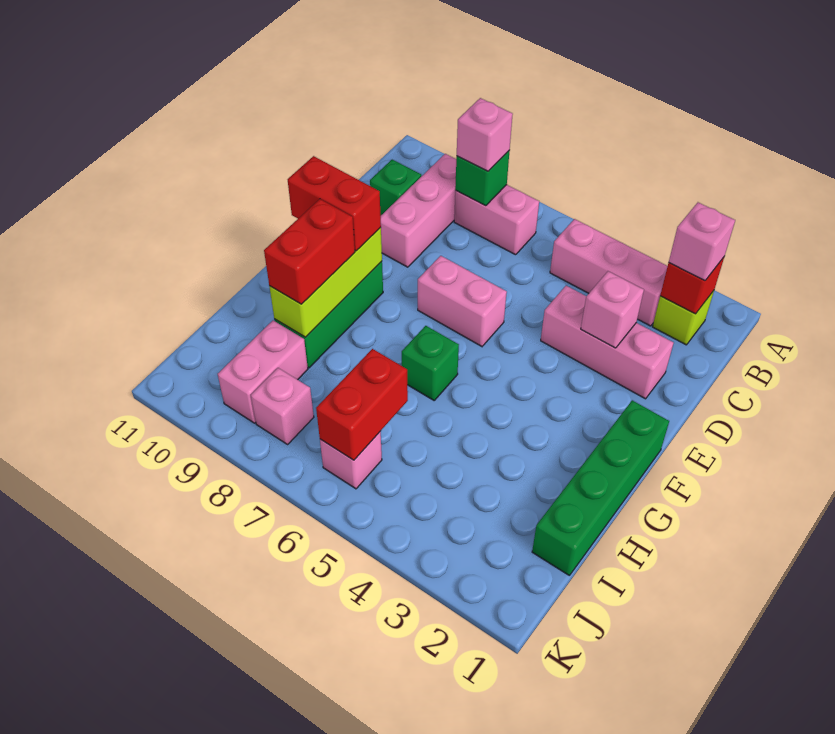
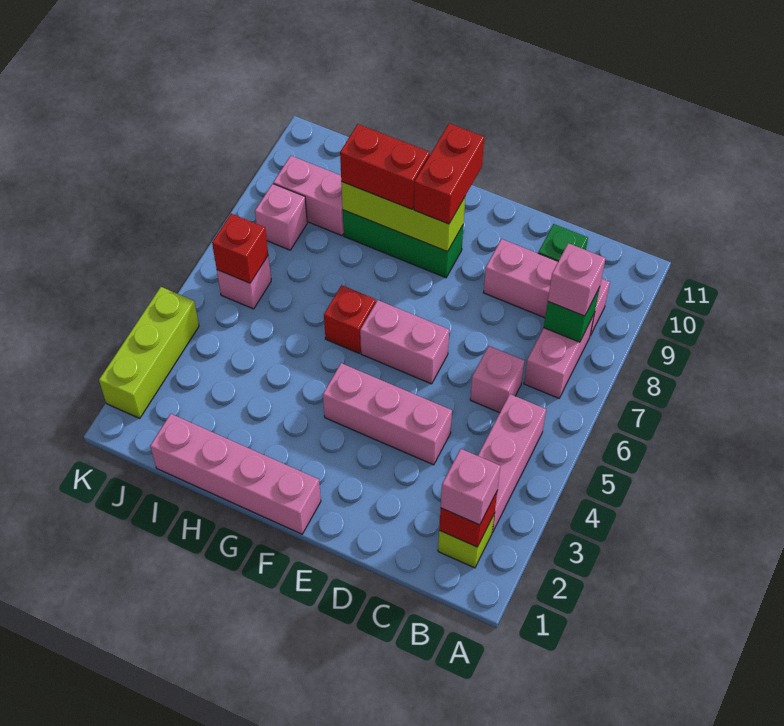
pink brick D2:D4 level 1 -> pink brick D4:F4 level 1
pink brick D3 level 2 -> pink brick C6 level 1
pink brick E6:E7 level 1 -> pink brick E6:F6 level 1
green brick F1:I1 level 1 -> pink brick F1:I1 level 1
green brick G6 level 1 -> red brick G6 level 1
red brick I6:J6 level 2 -> red brick J6 level 2
none -> lime brick K2:K4 level 1

